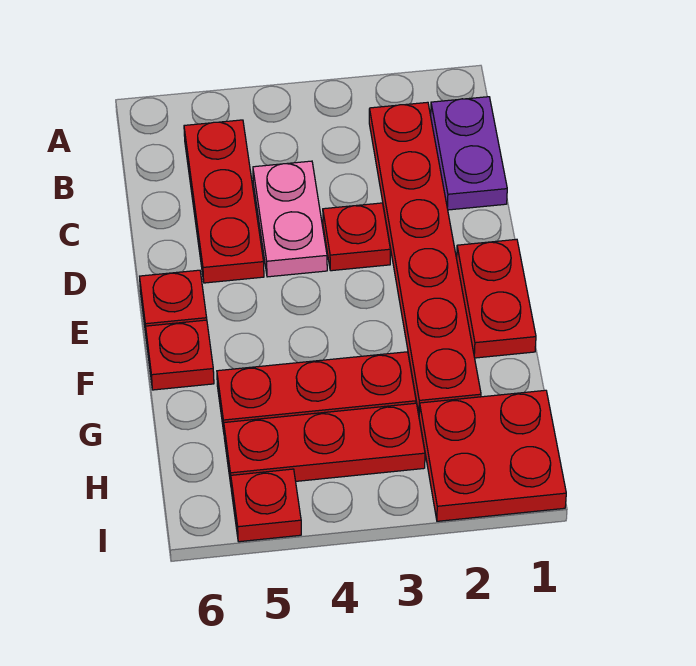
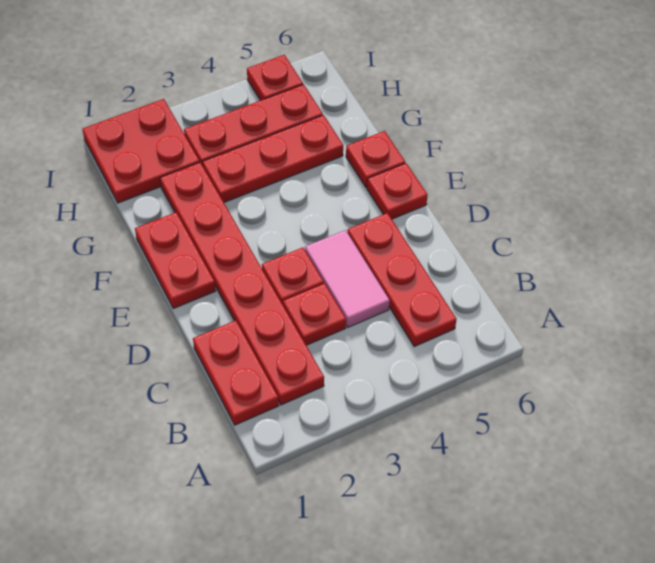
purple plate B1:C1 level 1 -> red plate B1:C1 level 1
none -> red plate C3 level 1
pink plate C4:D4 level 1 -> pink tile C4:D4 level 1

